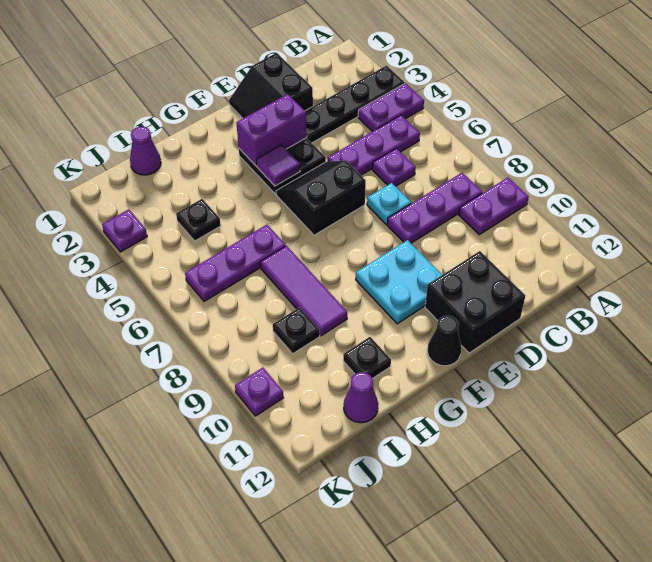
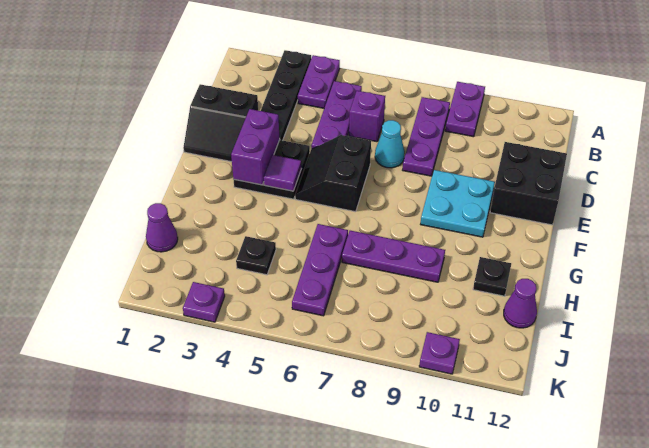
purple plate C6 level 1 -> purple brick C6 level 1
cyan plate D7 level 1 -> cyan cone D7 level 1
black cone F12 level 1 -> none
purple tile H7:H9 level 1 -> purple plate H7:H9 level 1
black plate I9 level 1 -> none

